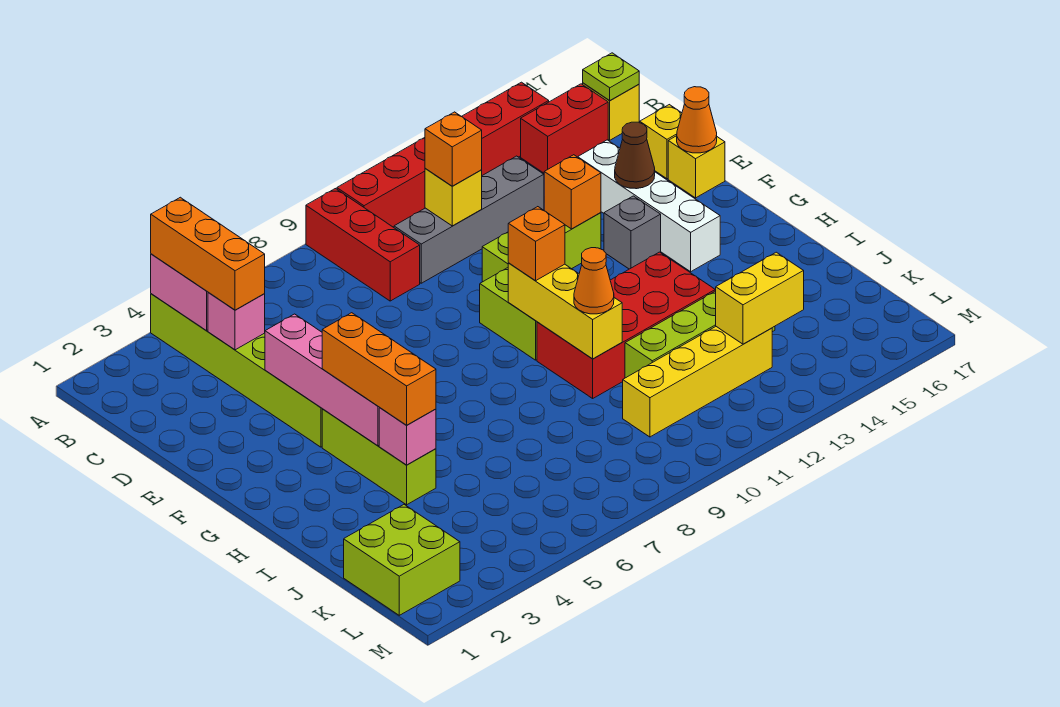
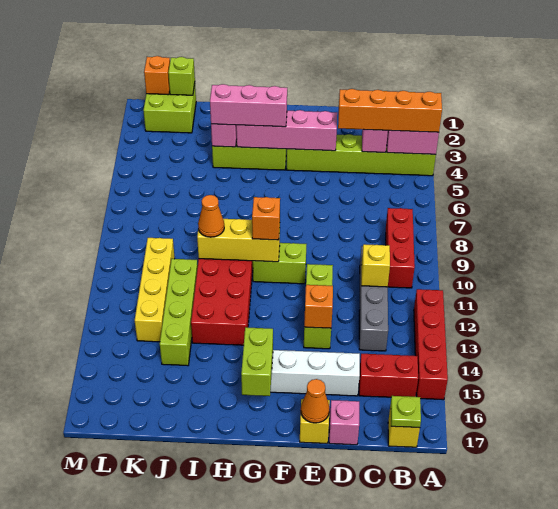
orange brick A4:C4 level 3 -> orange brick A4:D4 level 3
red brick A9:C9 level 1 -> red brick B8:B10 level 1
red brick A10:A15 level 1 -> red brick A12:A15 level 1
red brick B15:B16 level 1 -> red brick B15:C15 level 1
orange brick C11 level 3 -> orange brick L1 level 2
yellow brick D17 level 1 -> pink brick D17 level 1
brown cone E15 level 2 -> none
grey brick F14 level 1 -> none
orange brick G4:I4 level 3 -> pink brick G4:I4 level 3
none -> lime brick G15:G16 level 2
none -> lime brick K1 level 2
yellow brick K13:K14 level 2 -> none

